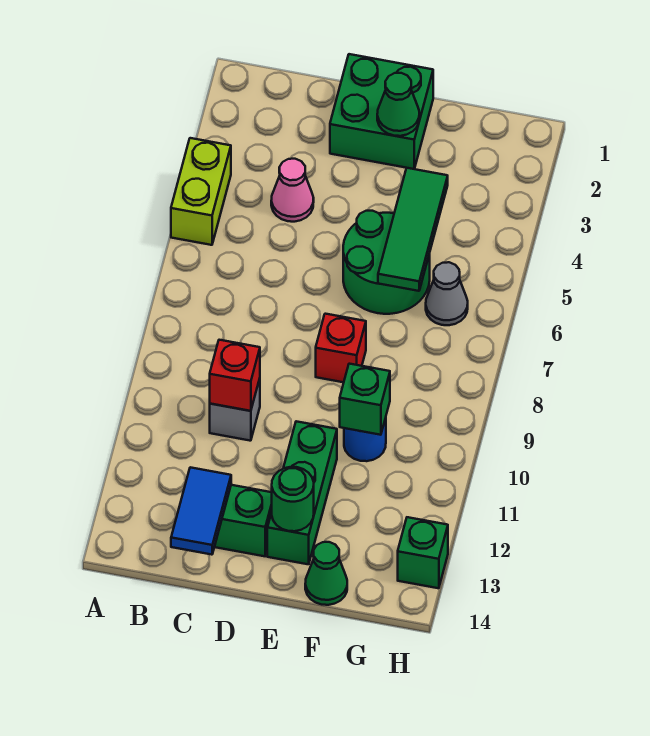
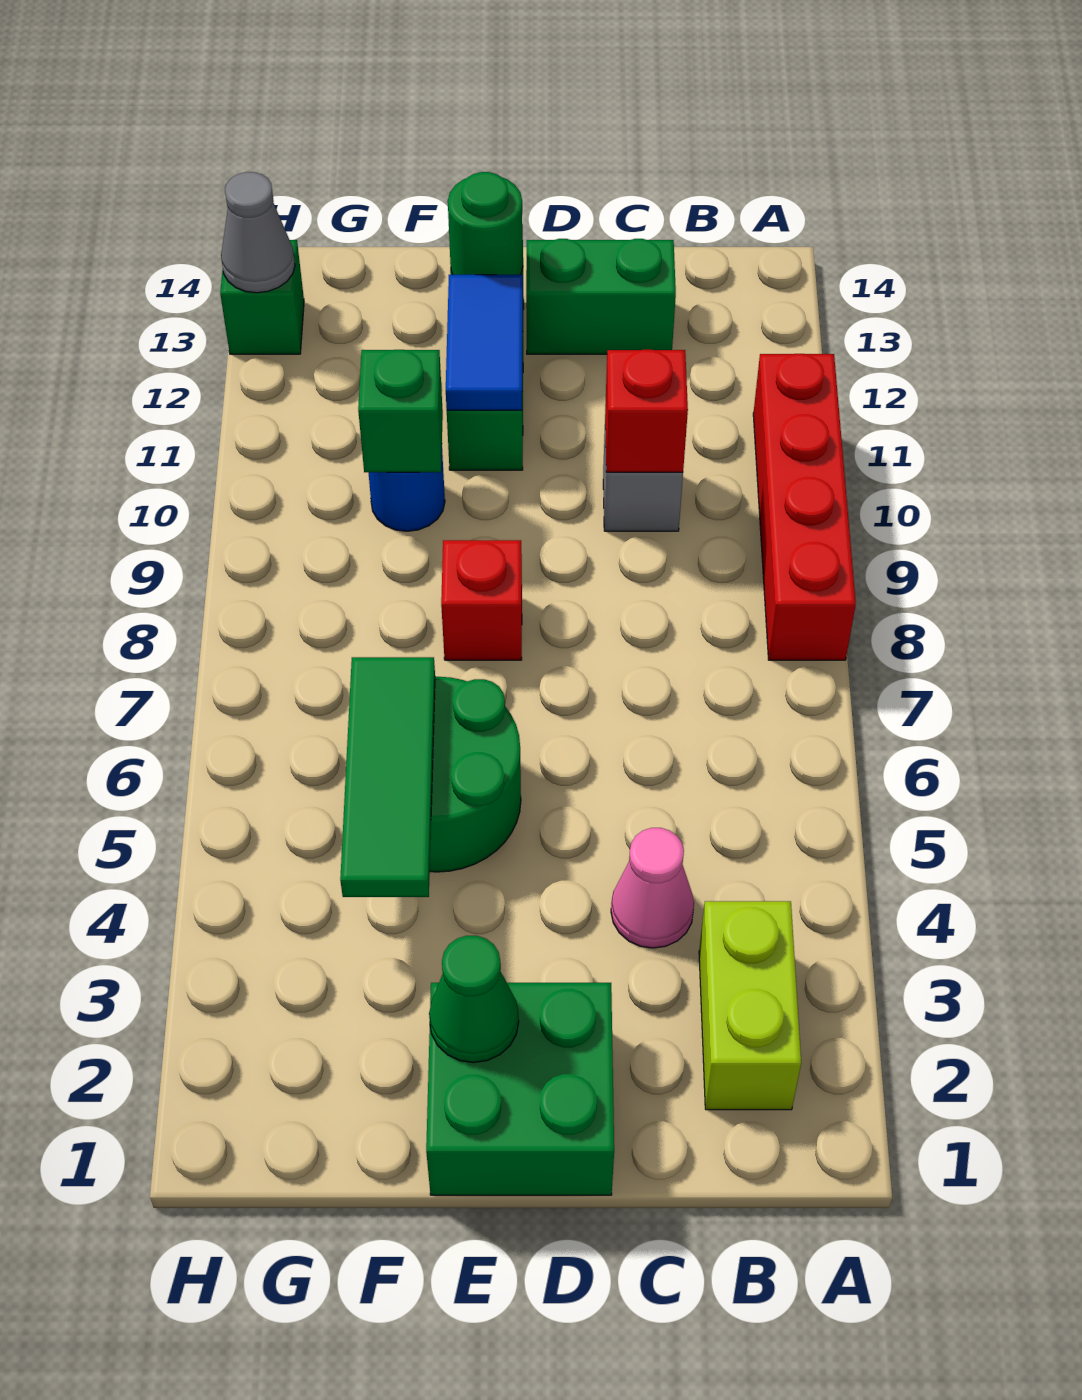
lime brick A4:A5 level 1 -> lime brick B2:B3 level 1
none -> red brick A8:A11 level 1
blue tile C13:C14 level 2 -> blue tile E11:E12 level 2
green cone F14 level 1 -> none
grey cone G6 level 1 -> grey cone H13 level 2

